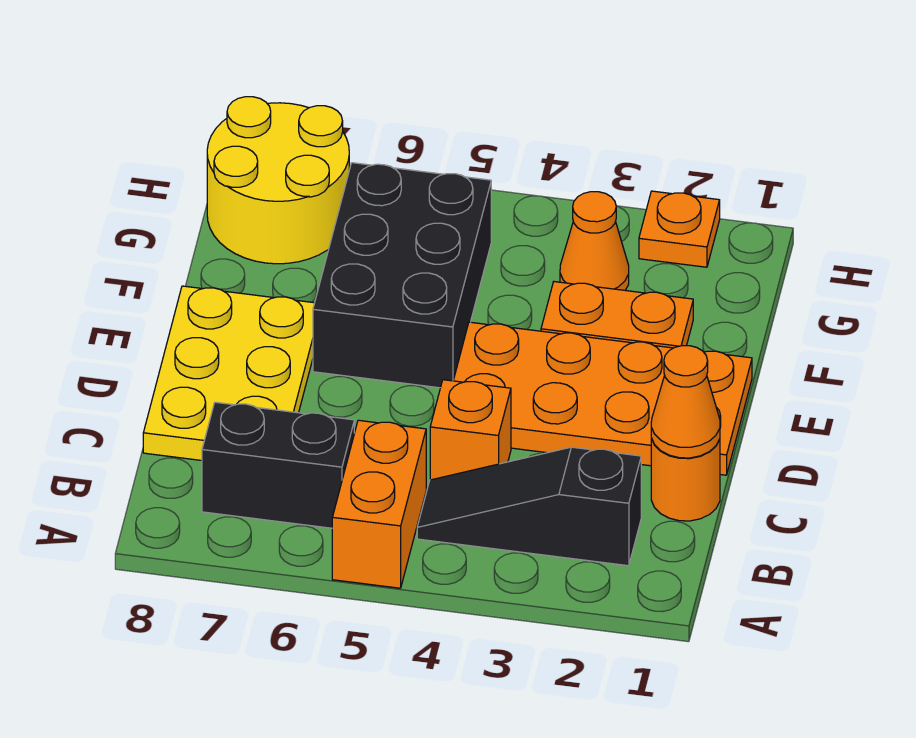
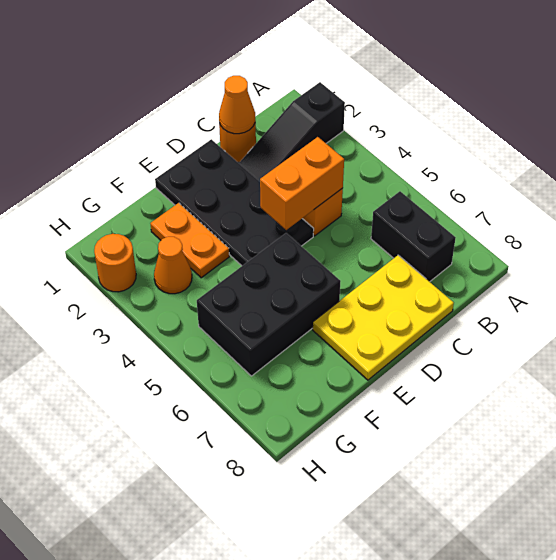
orange brick A5:B5 level 1 -> orange brick C4:D4 level 2
black slope B2:B4 level 1 top 2 -> black slope A2:C2 level 1 top A
orange plate D1:E4 level 1 -> black plate D1:E4 level 1
yellow round brick G7:H8 level 1 -> none
orange plate H2 level 1 -> orange round brick H2 level 1

